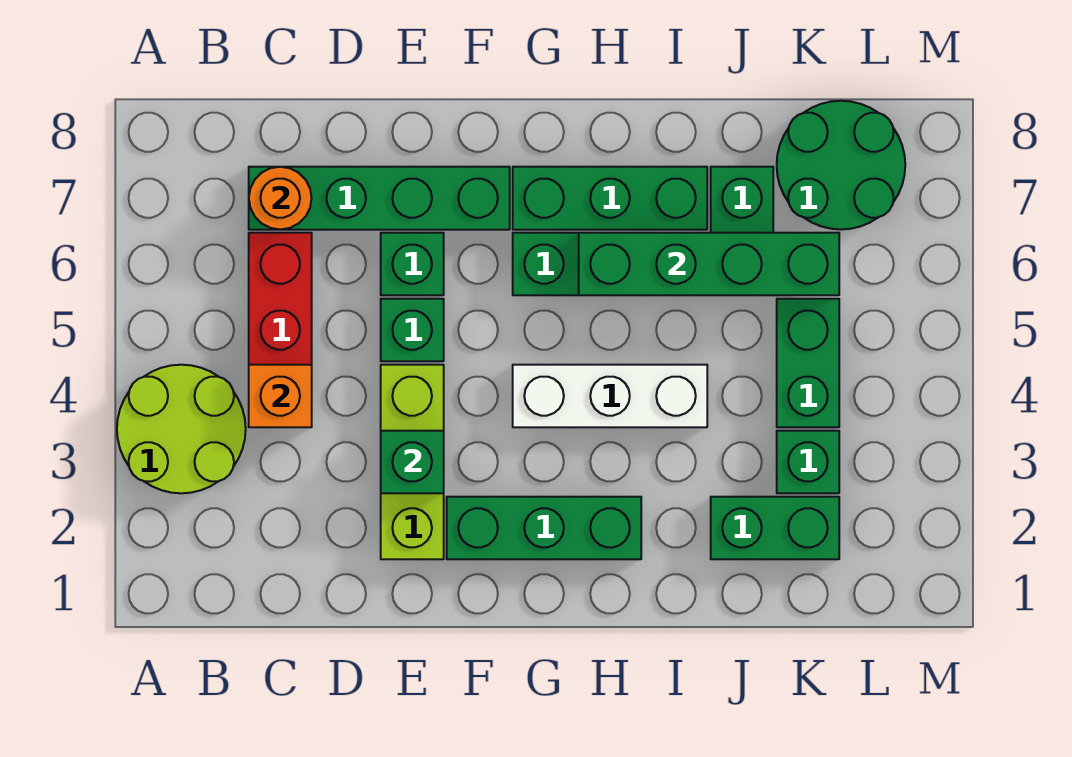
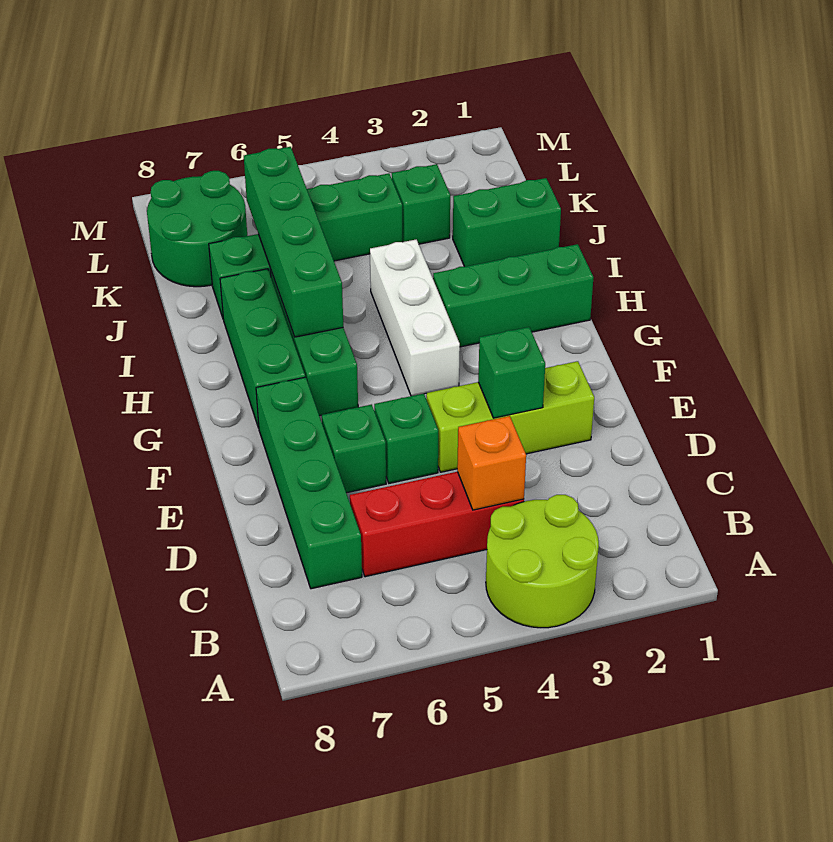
orange round brick C7 level 2 -> none
green brick F2:H2 level 1 -> green brick H1:H3 level 1
green brick J2:K2 level 1 -> green brick J1:J2 level 1

